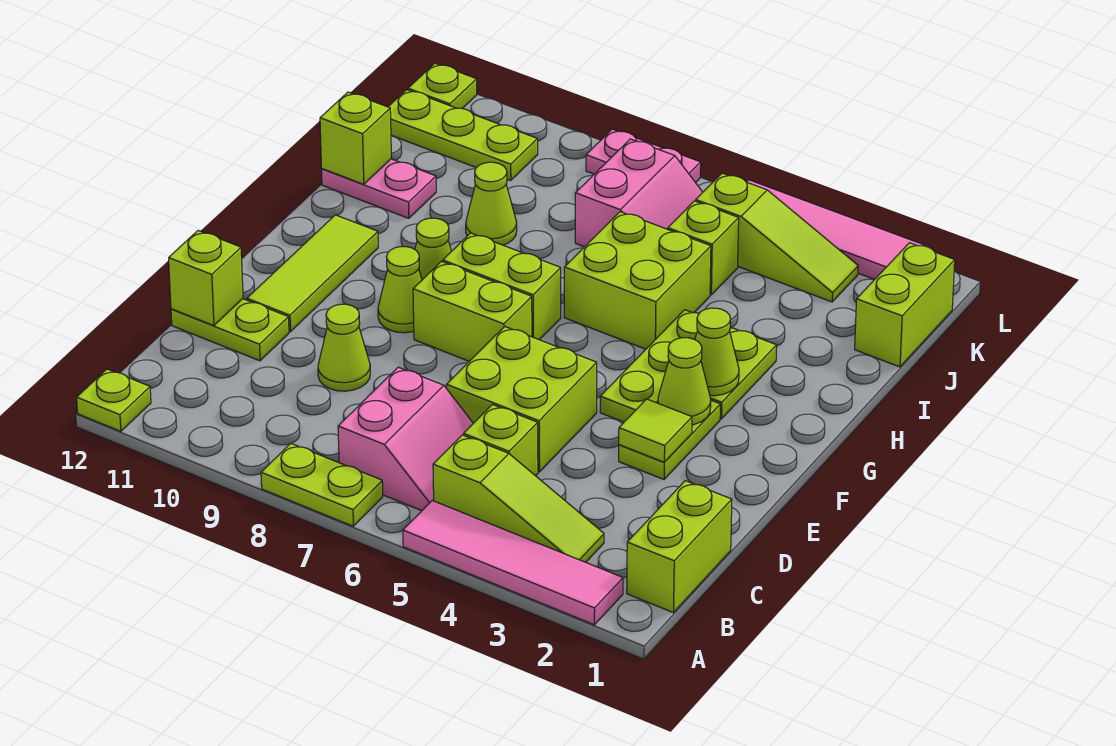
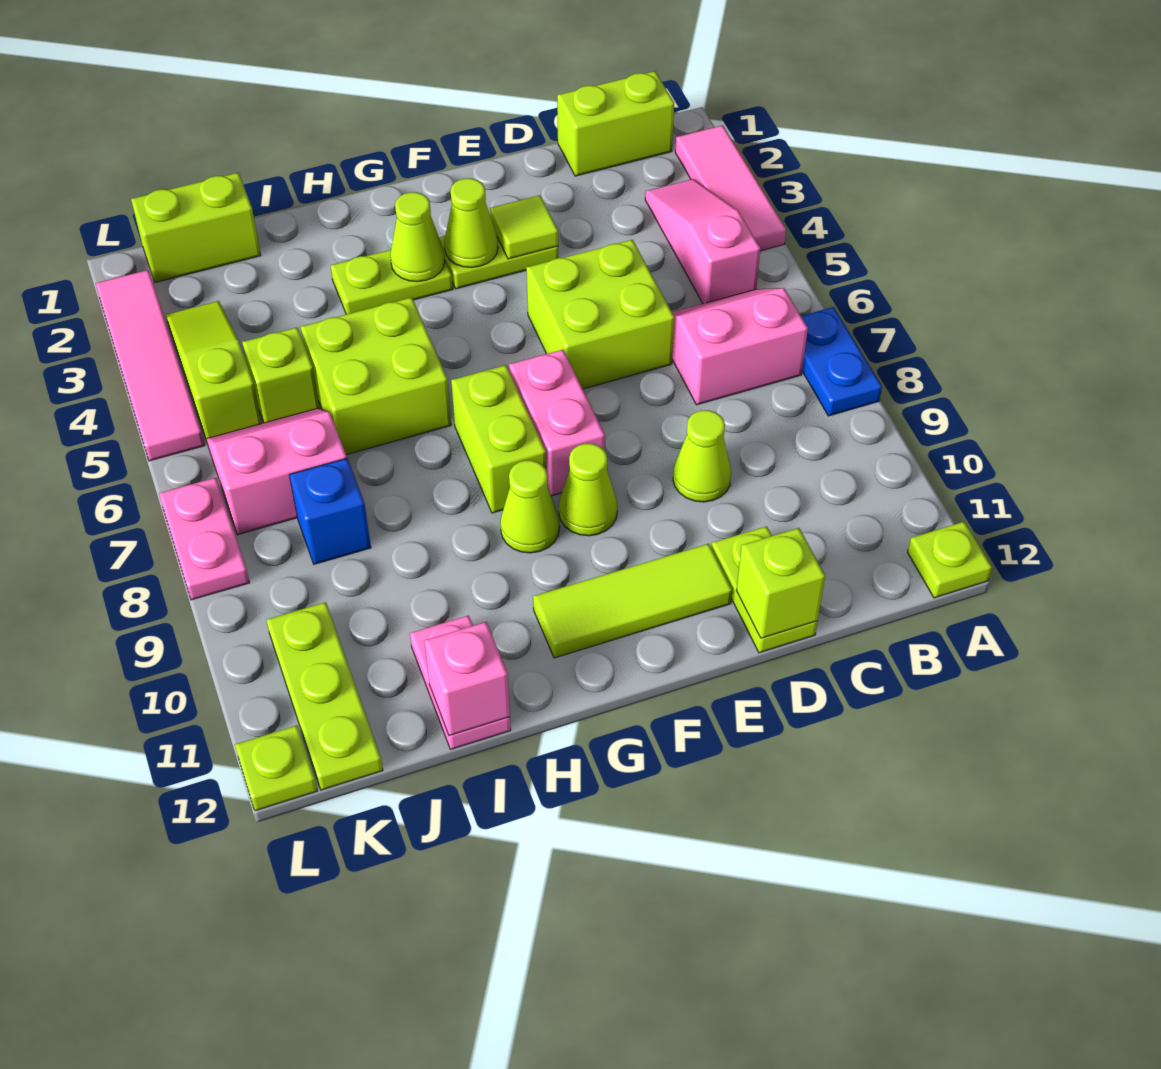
pink tile A2:A5 level 1 -> pink tile A2:A4 level 1
lime plate A7:A8 level 1 -> blue plate A7:A8 level 1
lime slope B3:B5 level 1 top 5 -> pink slope B3:B5 level 1 top 5
lime brick C5 level 1 -> none
lime plate F4:H4 level 1 -> none
lime brick F7:F8 level 1 -> pink brick F7:F8 level 1
lime cone I9 level 1 -> none
lime brick I12 level 2 -> pink brick I12 level 2
none -> blue brick J8 level 1

